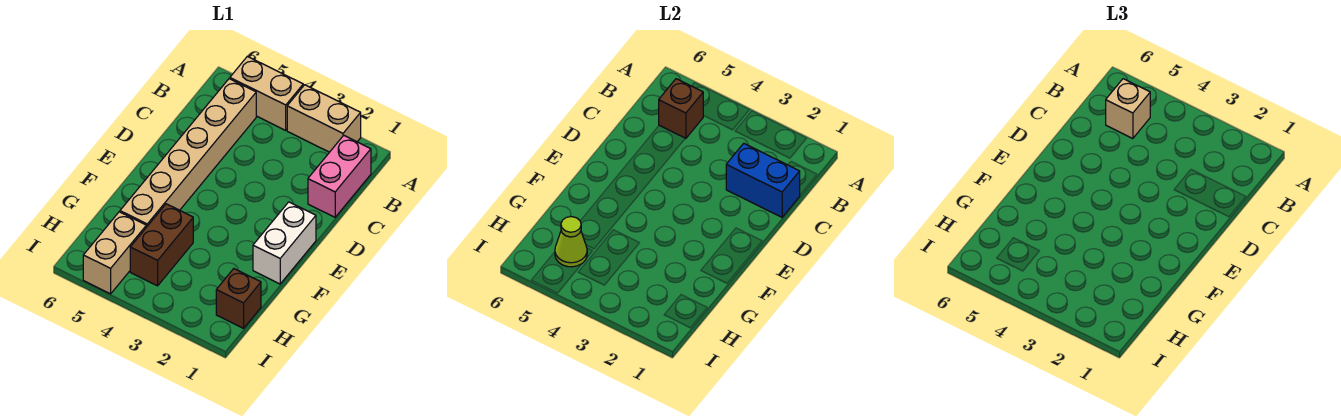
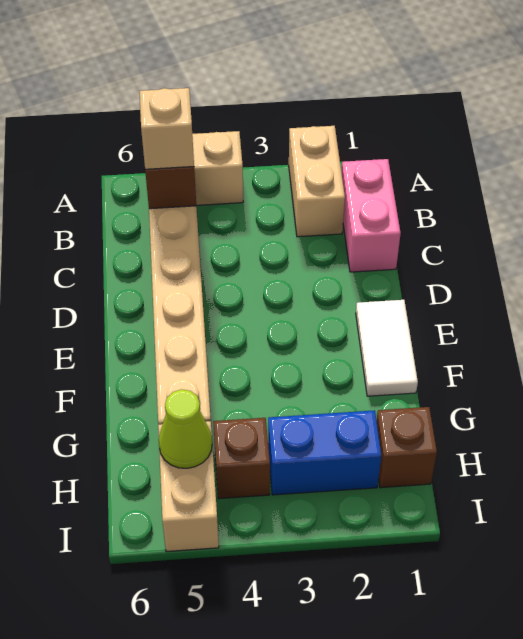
tan brick A2:A3 level 1 -> tan brick A2:B2 level 1
blue brick C1:C2 level 2 -> blue brick H2:H3 level 1
white brick E1:F1 level 1 -> white tile E1:F1 level 1
brown brick G4:H4 level 1 -> brown brick H4 level 1

